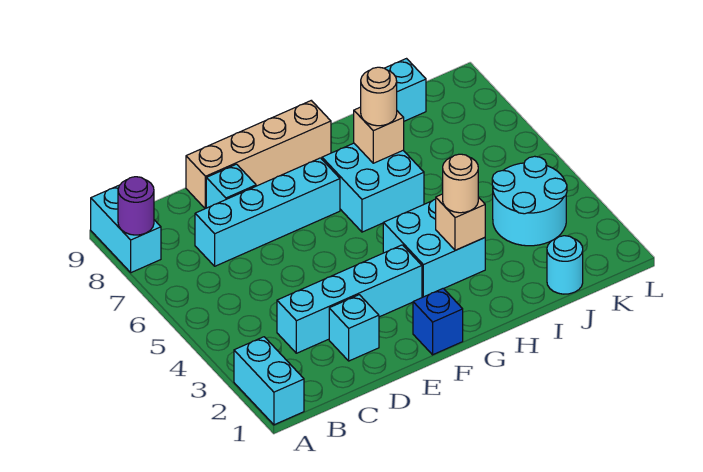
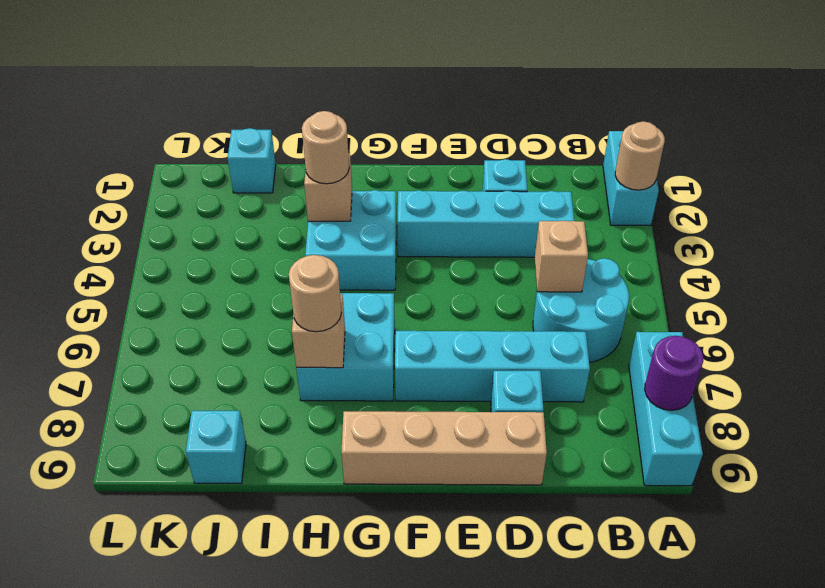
none -> tan round brick A2 level 2
cyan brick A8:A9 level 1 -> cyan brick A7:A9 level 1
none -> tan brick C5 level 2
blue brick F1 level 1 -> none
cyan round brick J1 level 1 -> cyan brick J1 level 1
cyan round brick J3:K4 level 1 -> cyan round brick B5:C6 level 1

